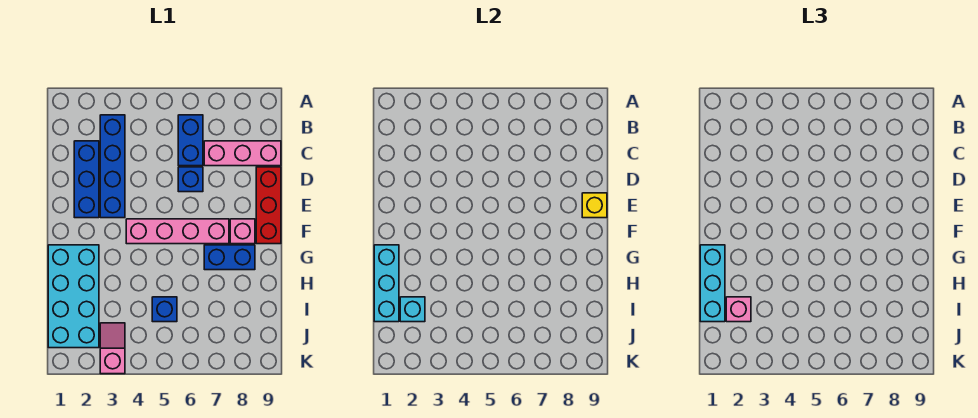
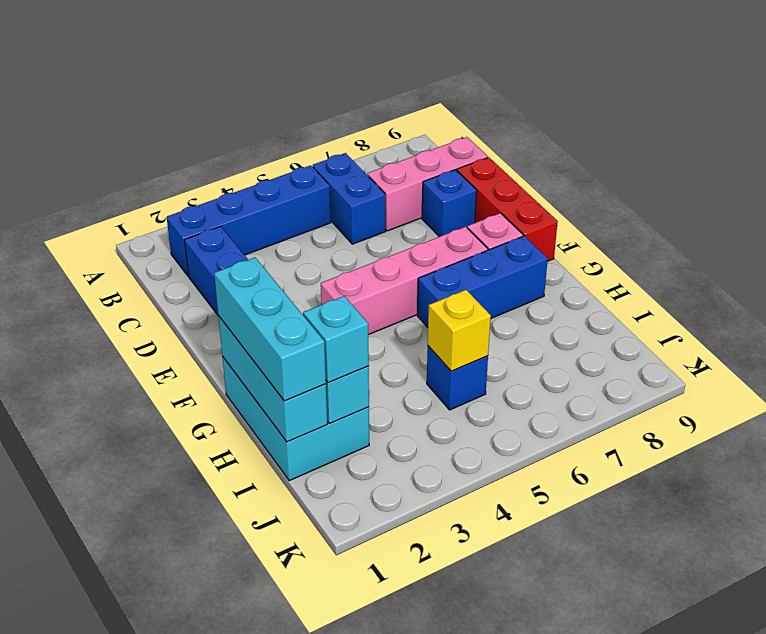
blue brick B3:E3 level 1 -> blue brick B2:B5 level 1
blue brick D6 level 1 -> blue brick D8 level 1
yellow brick E9 level 2 -> yellow brick I5 level 2
cyan brick G1:J2 level 1 -> cyan brick G1:I2 level 1
blue brick G7:G8 level 1 -> blue brick G6:G8 level 1
pink brick I2 level 3 -> cyan brick I2 level 3
pink slope J3:K3 level 1 top K -> none

